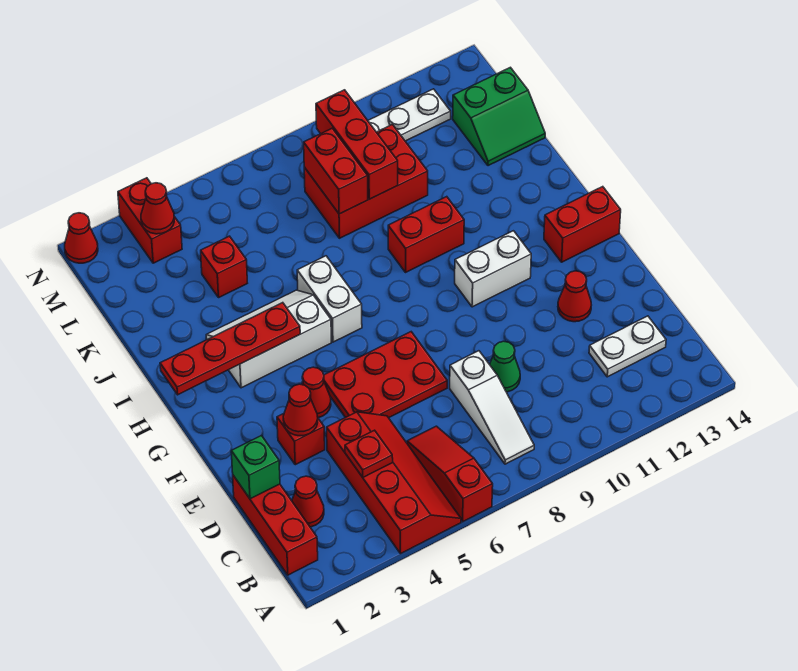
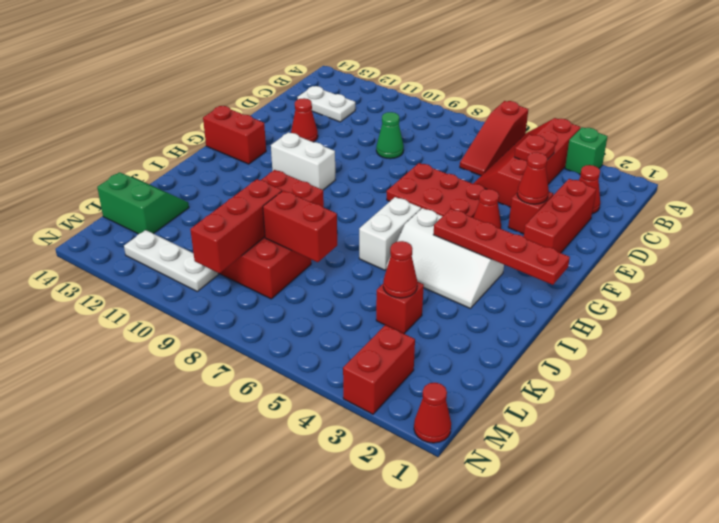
red brick B1:D1 level 1 -> red brick D2:F2 level 1
white slope B8:D8 level 1 top D -> none
green brick D1 level 2 -> green brick A3 level 1
red brick K8:L8 level 2 -> red brick K7:K8 level 2
red cone M3 level 2 -> red cone K4 level 2

